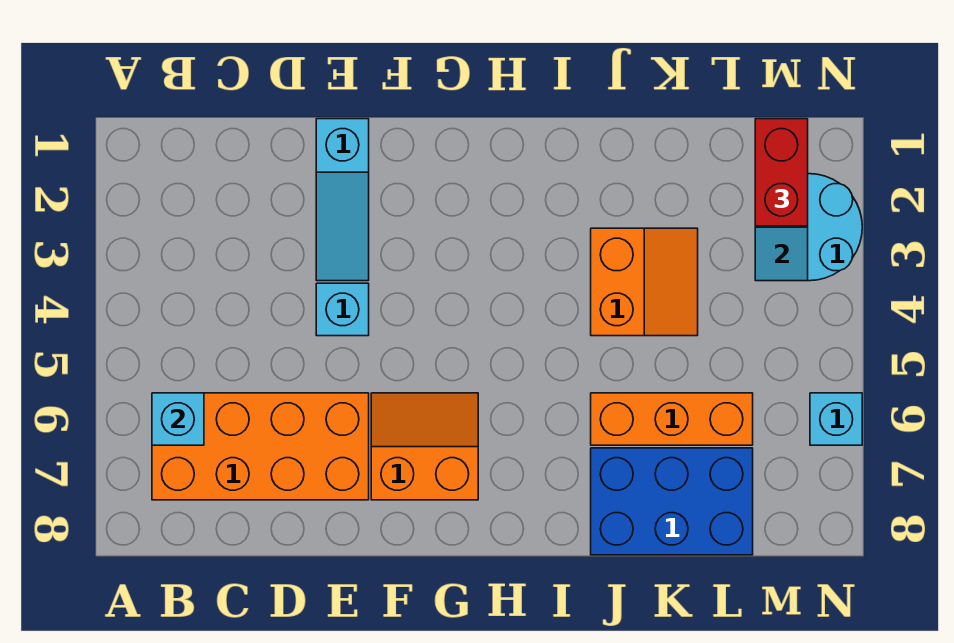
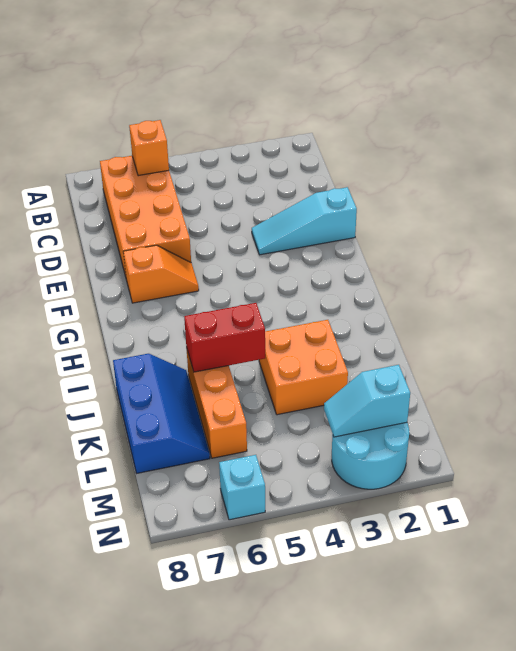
cyan brick B6 level 2 -> orange brick B6 level 2
cyan brick E4 level 1 -> none
orange slope F6:G7 level 1 top 7 -> orange slope F6:F7 level 1 top 7
orange slope J3:K4 level 1 top J -> orange brick J3:K4 level 1
blue brick J7:L8 level 1 -> blue slope J7:L8 level 1 top 8
red brick M1:M2 level 3 -> red brick J5:J6 level 2

